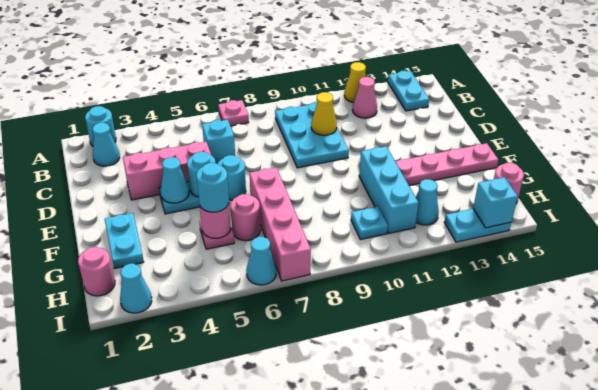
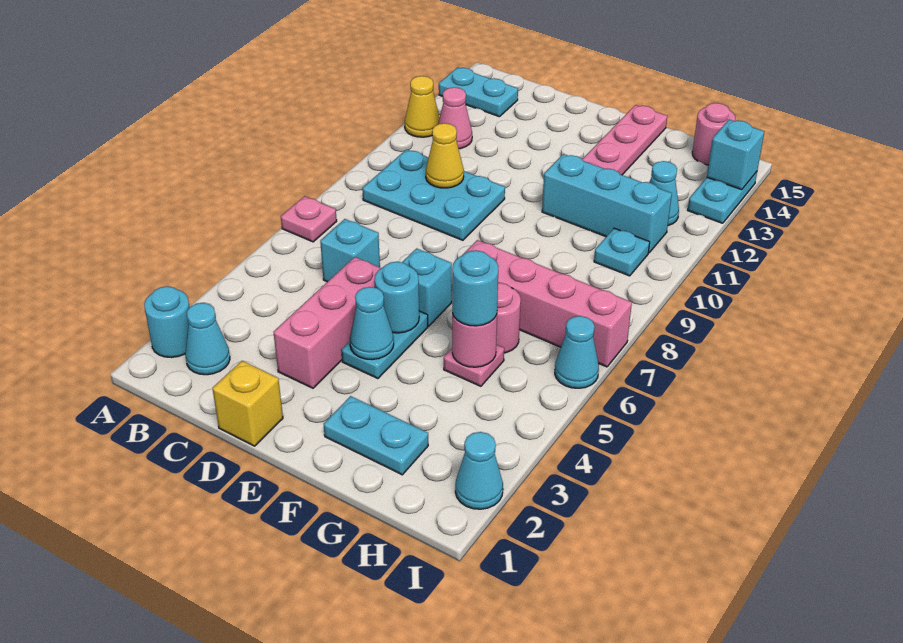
none -> yellow brick D1 level 1
cyan round brick E6 level 1 -> cyan brick E6 level 1
pink round brick H1 level 1 -> none

